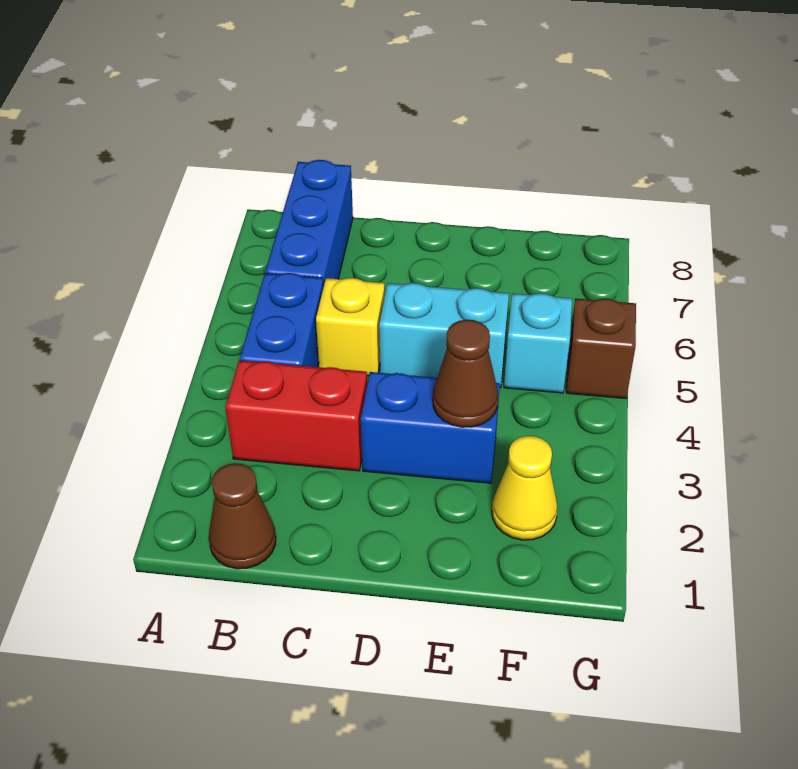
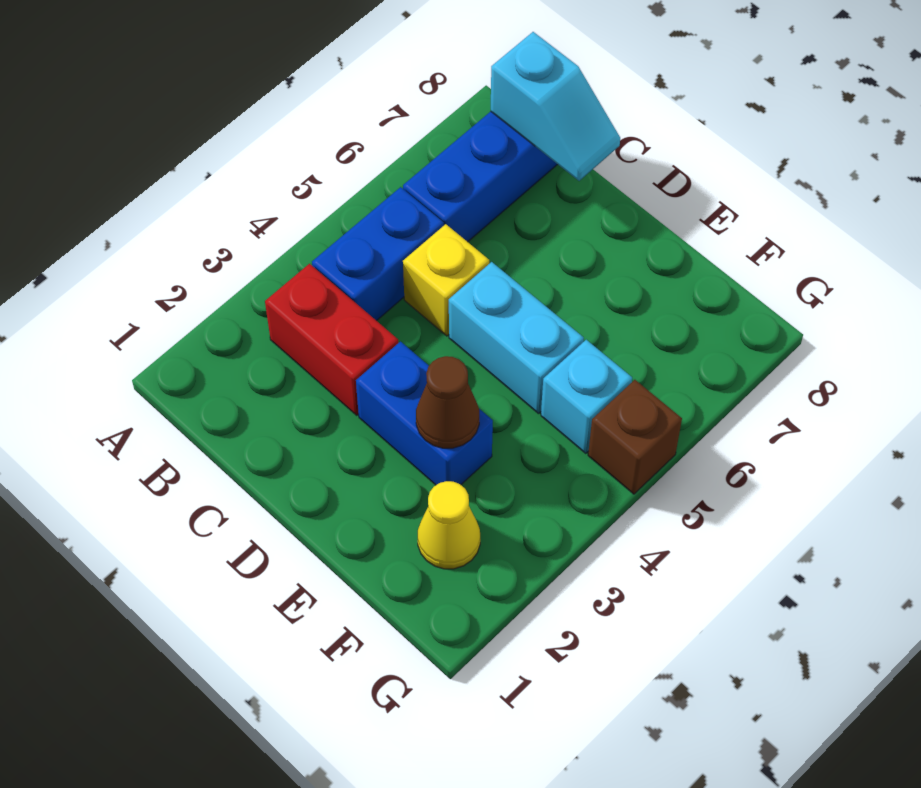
brown cone B1 level 1 -> none
none -> cyan slope B8:C8 level 2 top B

